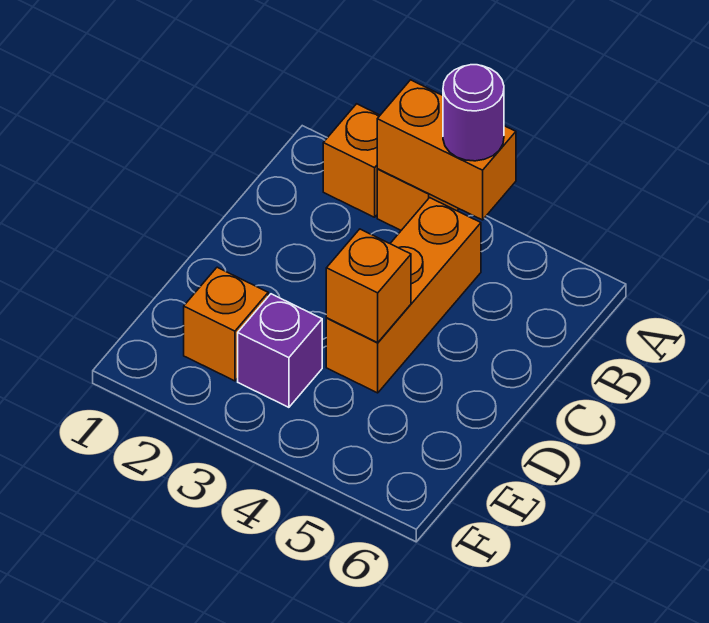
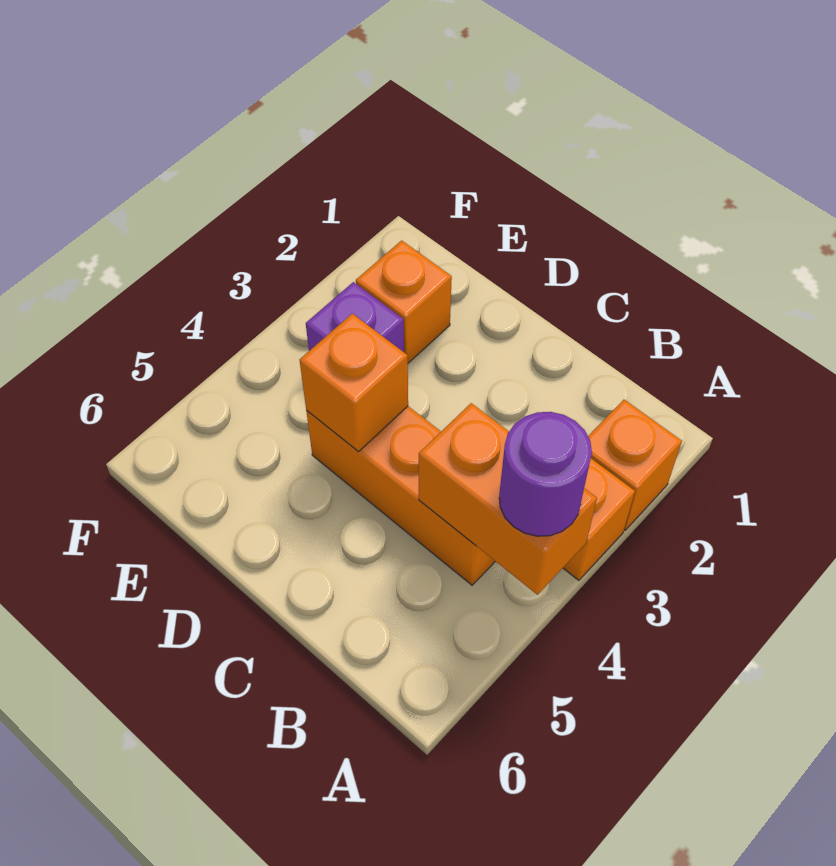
orange brick A3:A4 level 2 -> orange brick A4:B4 level 2

